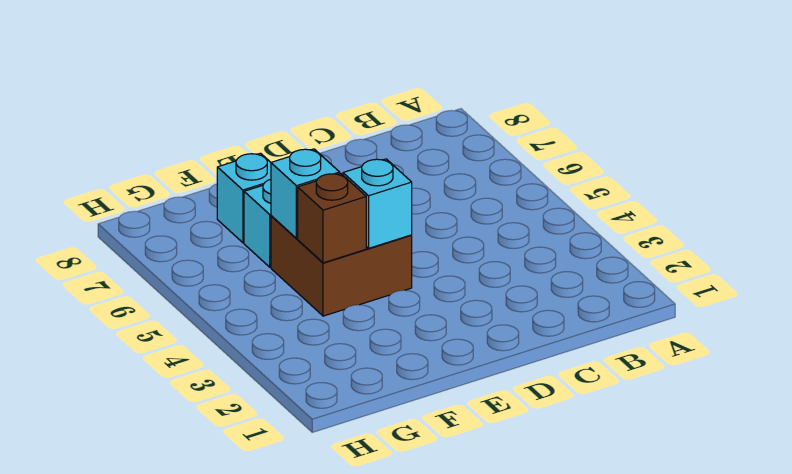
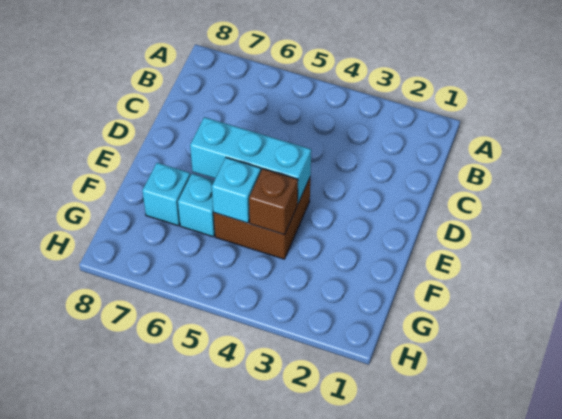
cyan brick E4 level 2 -> cyan brick E4:E6 level 2

